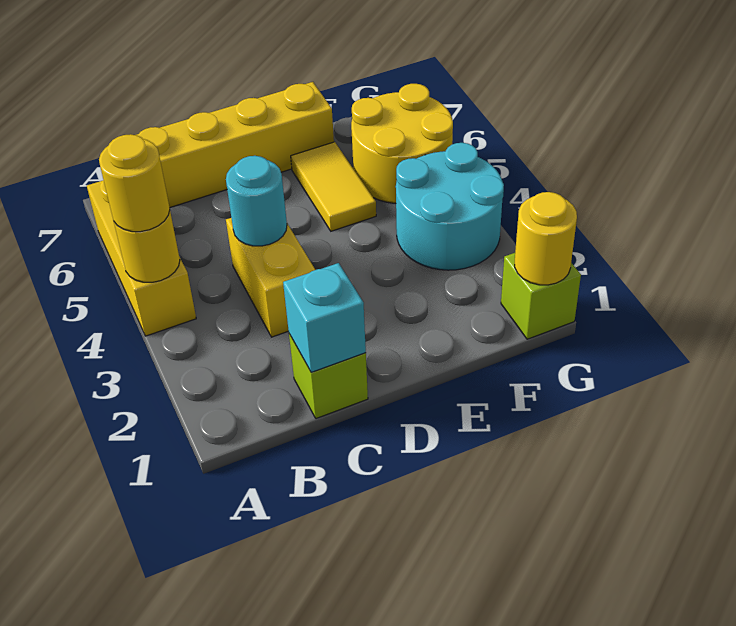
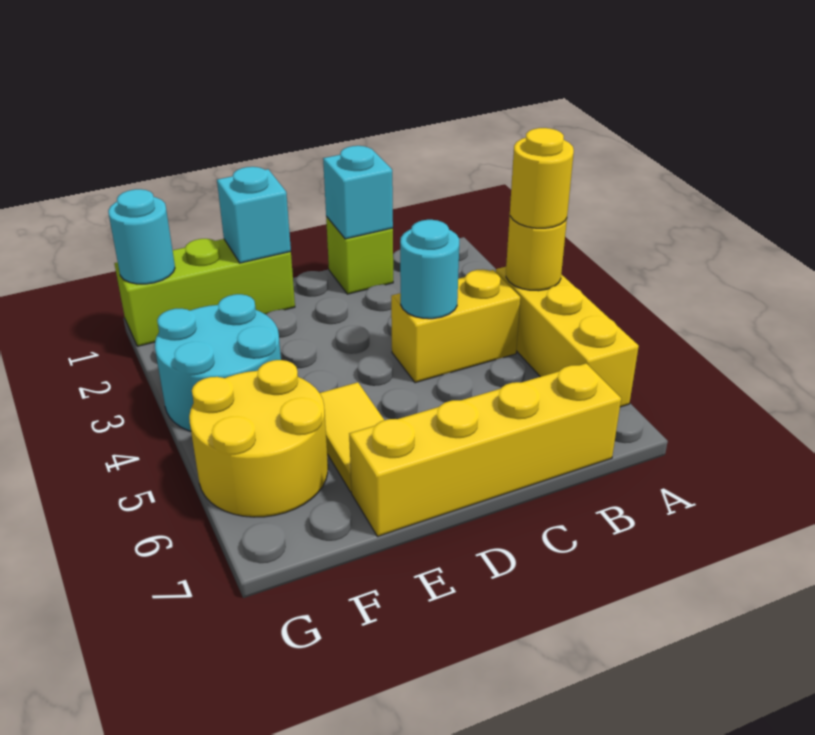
yellow brick C3:C4 level 1 -> yellow brick B4:C4 level 1
none -> cyan brick E1 level 2
lime brick G1 level 1 -> lime brick E1:G1 level 1
yellow round brick G1 level 2 -> cyan round brick G1 level 2

